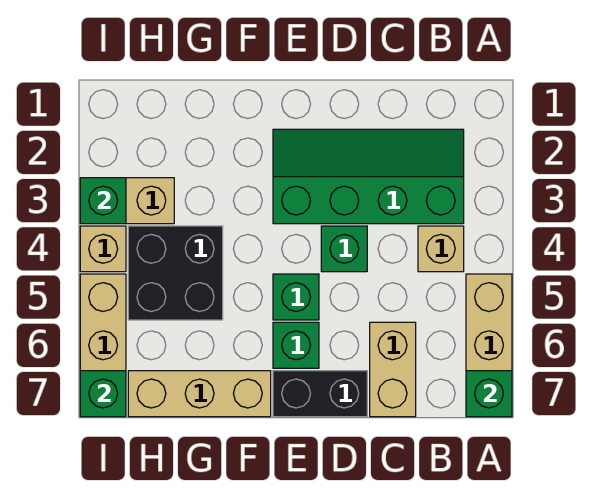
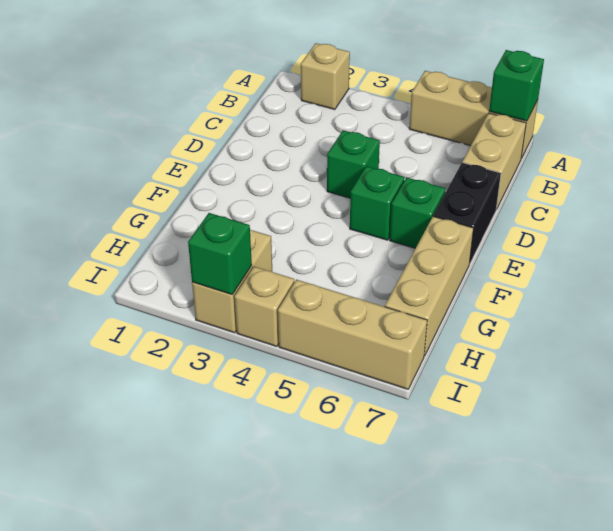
green slope B2:E3 level 1 top 3 -> none
tan brick B4 level 1 -> tan brick A2 level 1
tan brick C6:C7 level 1 -> tan brick B7:C7 level 1
black brick G4:H5 level 1 -> none
green brick I7 level 2 -> none

